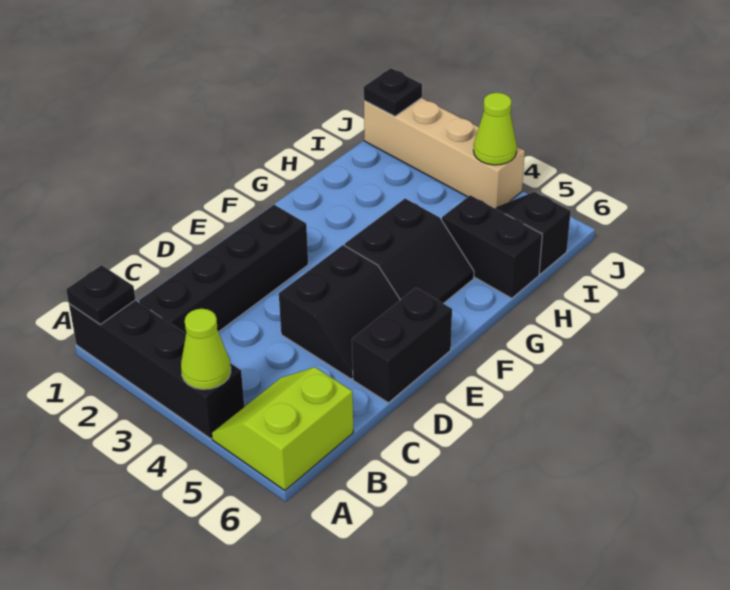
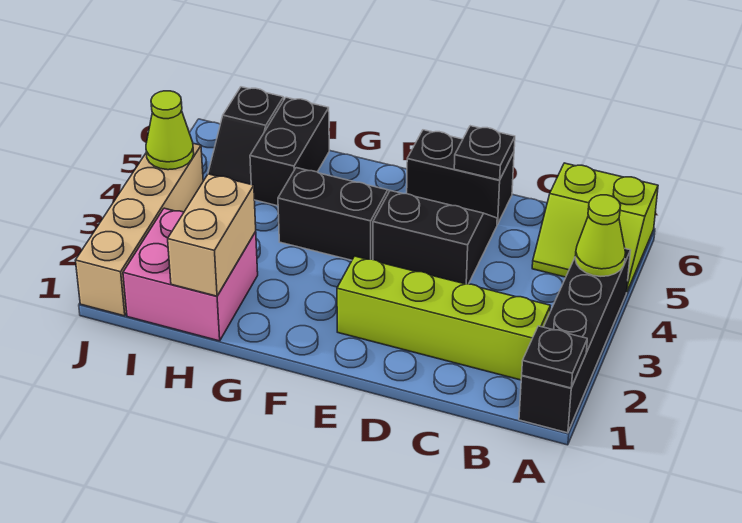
black brick B2:E2 level 1 -> lime brick B2:E2 level 1
none -> pink brick H1:I2 level 1
none -> tan brick H1:H2 level 2
black plate J1 level 2 -> black plate D6 level 2

